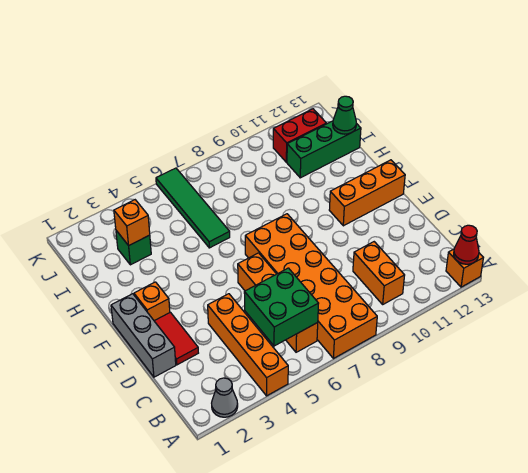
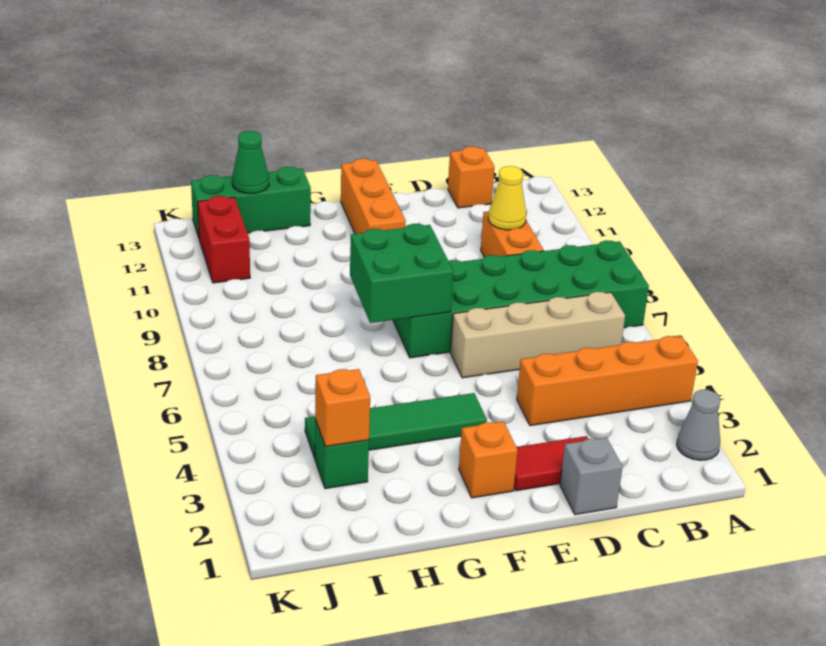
orange brick A7:F8 level 1 -> green brick A7:F8 level 1
orange brick A13 level 1 -> orange brick C13 level 1
red cone A13 level 2 -> none
green brick B5:C6 level 2 -> green brick F7:G8 level 2
orange brick B6:E6 level 1 -> tan brick B6:E6 level 1
orange brick B10:C10 level 1 -> orange brick C9:C10 level 1
none -> yellow cone C10 level 2
grey brick D1:F1 level 1 -> grey brick D1 level 1
green tile H6:K6 level 1 -> green tile F4:I4 level 1
green brick I11:I13 level 1 -> green brick H13:J13 level 1

